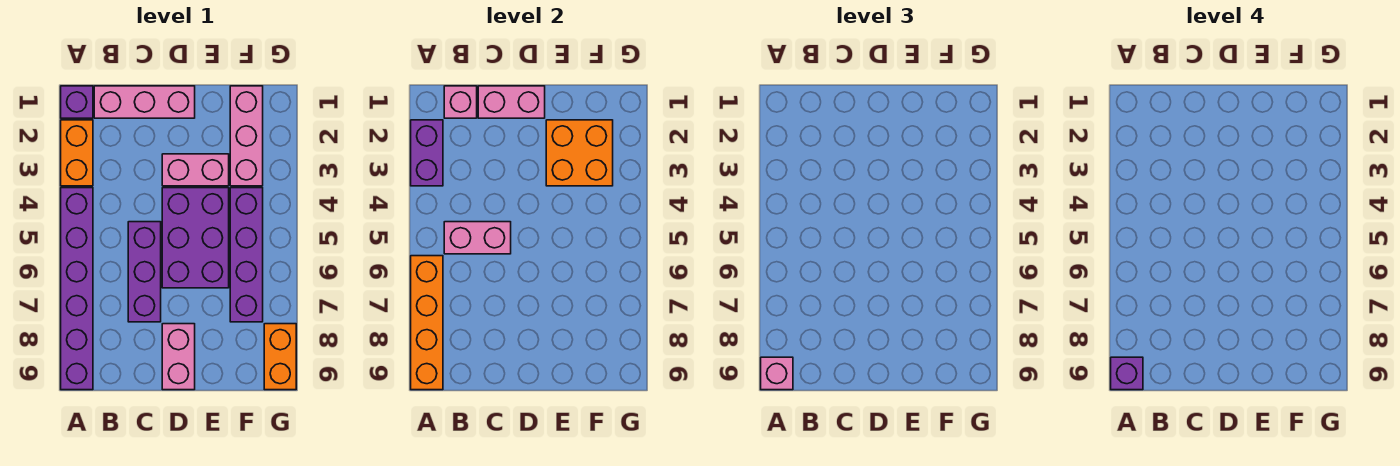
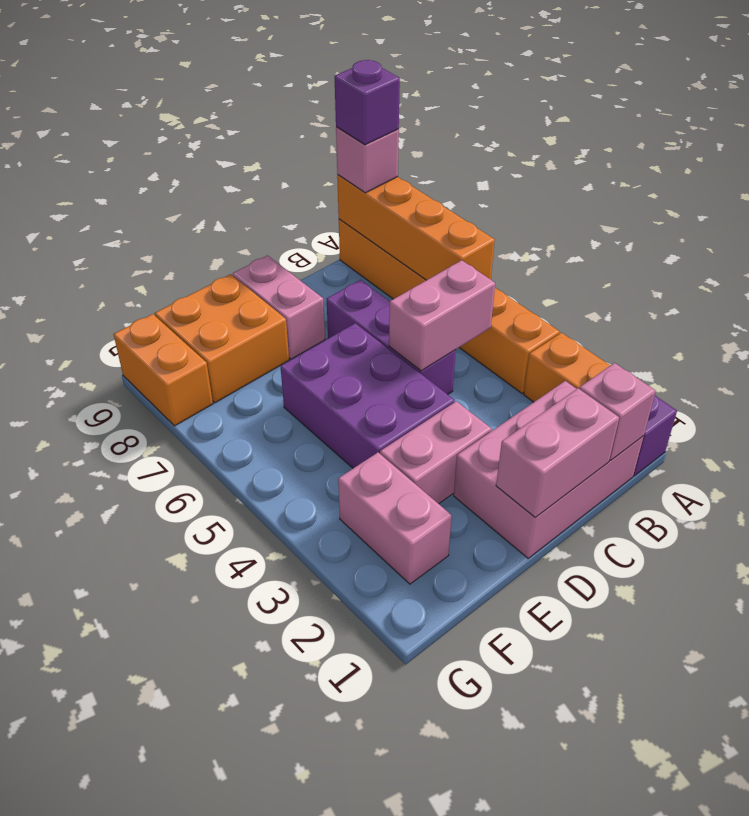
purple brick A2:A3 level 2 -> none
purple brick A4:A9 level 1 -> orange brick A4:A9 level 1
pink brick B1:D1 level 1 -> pink brick B1:D2 level 1
orange brick E2:F3 level 2 -> orange brick E8:F9 level 1
pink brick F1:F3 level 1 -> pink brick F2:F3 level 1
purple brick F4:F7 level 1 -> none

